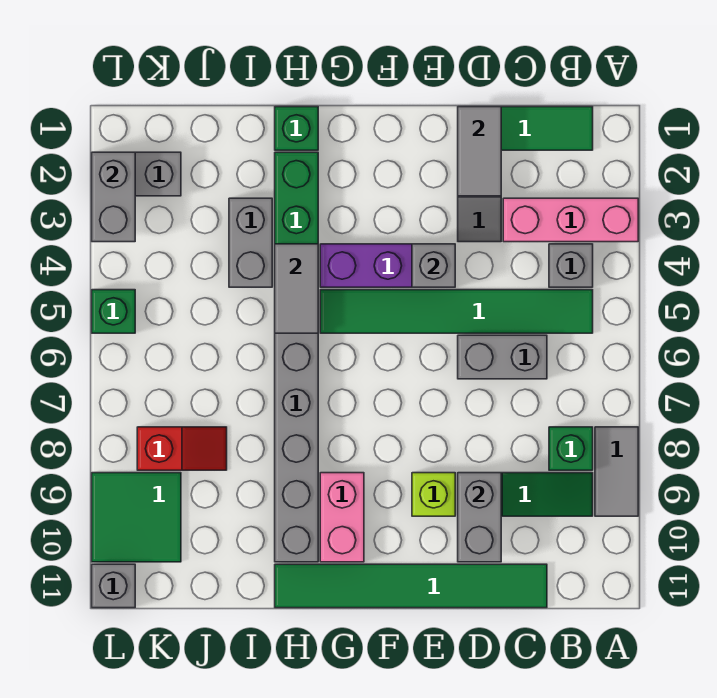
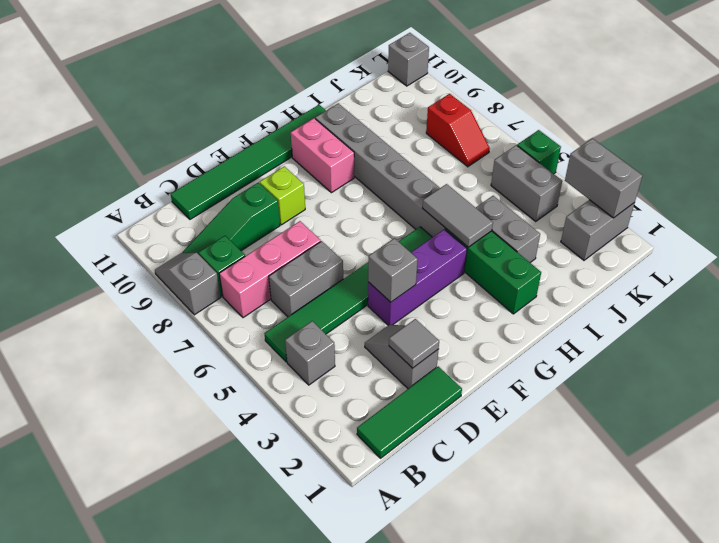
pink brick A3:C3 level 1 -> pink brick B7:D7 level 1
grey tile A8:A9 level 1 -> grey slope A8:A9 level 1 top 8
grey tile D1:D2 level 2 -> grey tile D2 level 2
grey brick D9:D10 level 2 -> grey brick K4:K5 level 1
green brick H1 level 1 -> none
red slope J8:K8 level 1 top K -> red slope K7:K8 level 1 top 8
green tile K9:L10 level 1 -> none

